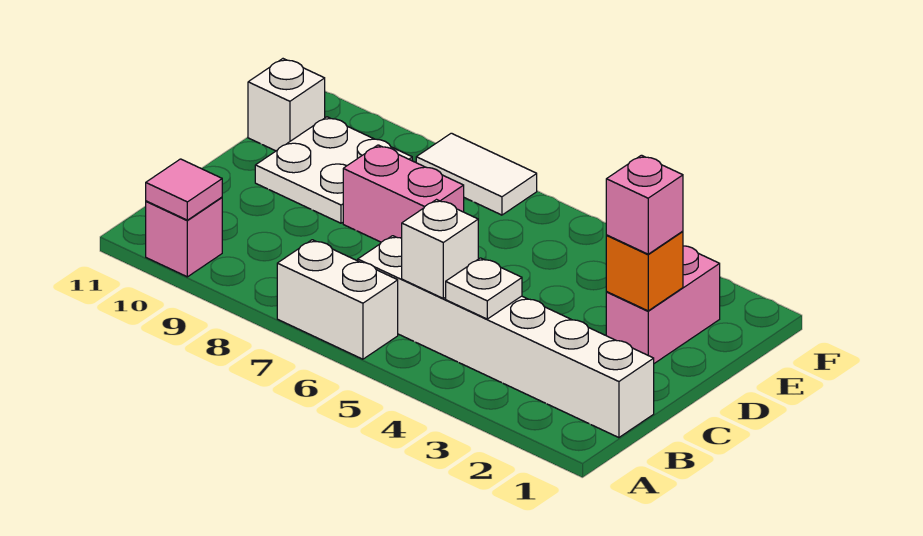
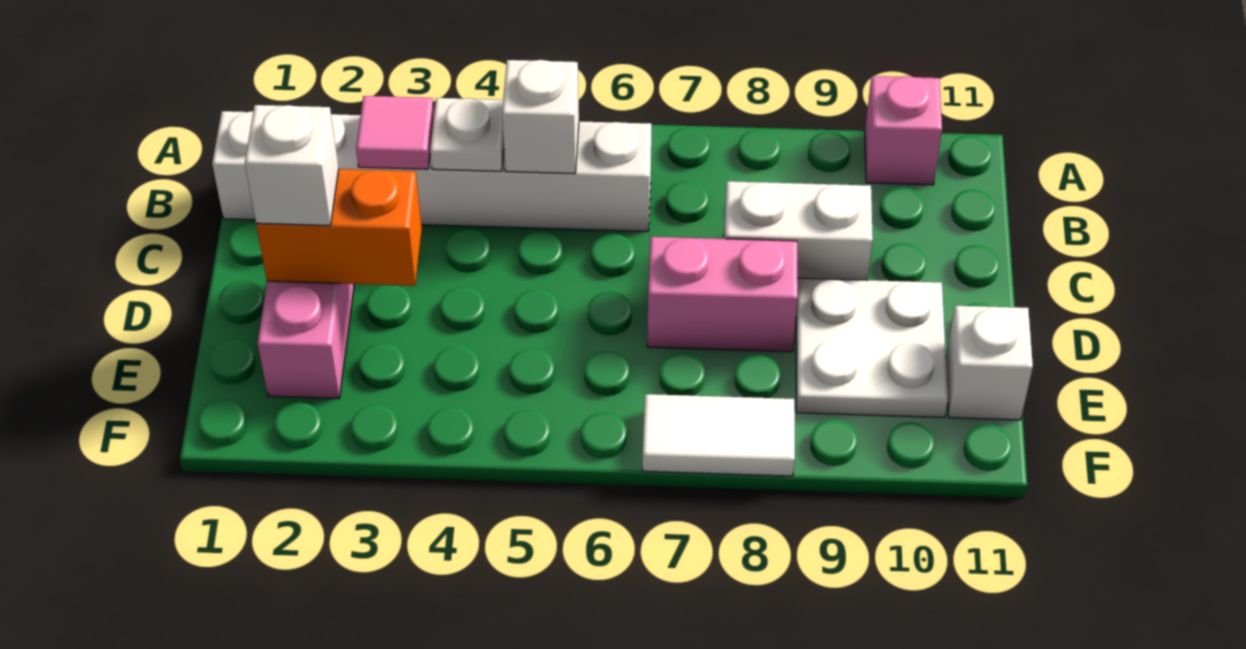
white brick A6:A7 level 1 -> white brick C8:C9 level 1
pink tile A10 level 2 -> pink tile B3 level 2
orange brick D2 level 2 -> orange brick D2:D3 level 2
pink brick D2 level 3 -> white brick D2 level 3

